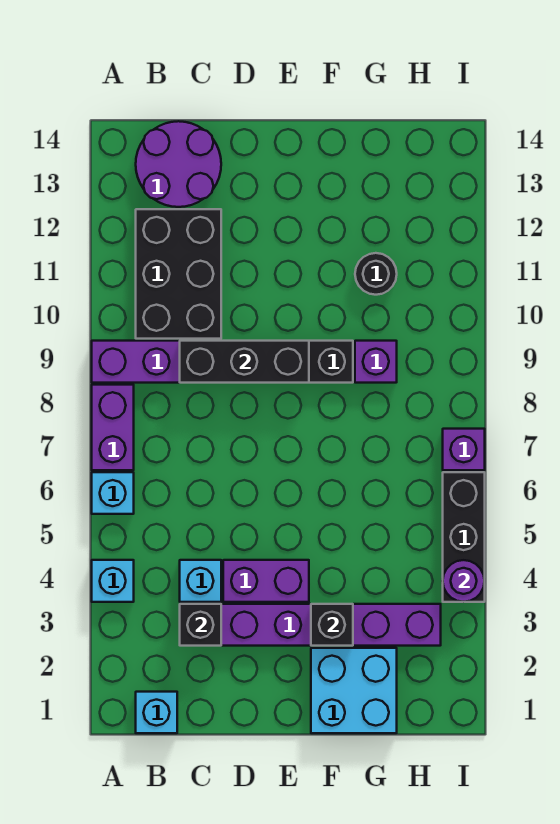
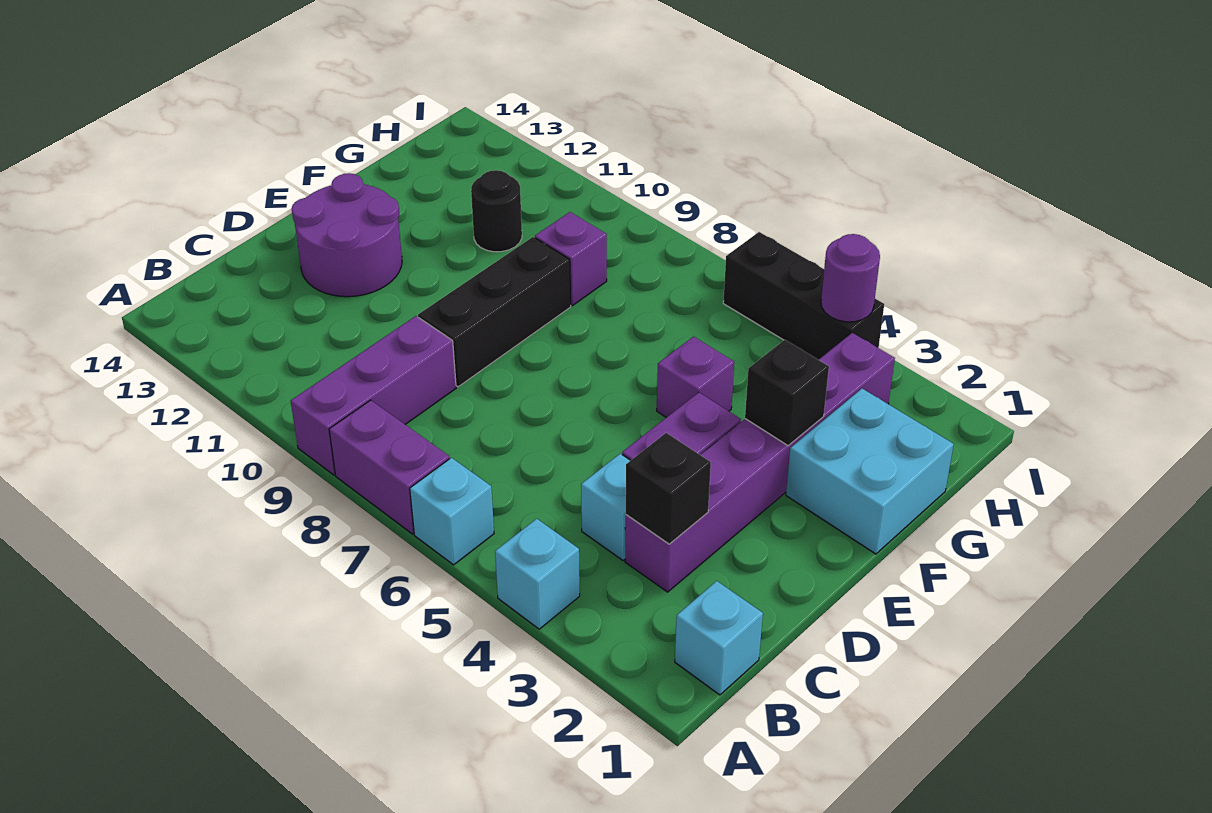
black brick B10:C12 level 1 -> none
purple round brick B13:C14 level 1 -> purple round brick D12:E13 level 1
black brick C9:E9 level 2 -> none
purple brick I7 level 1 -> purple brick F5 level 1

